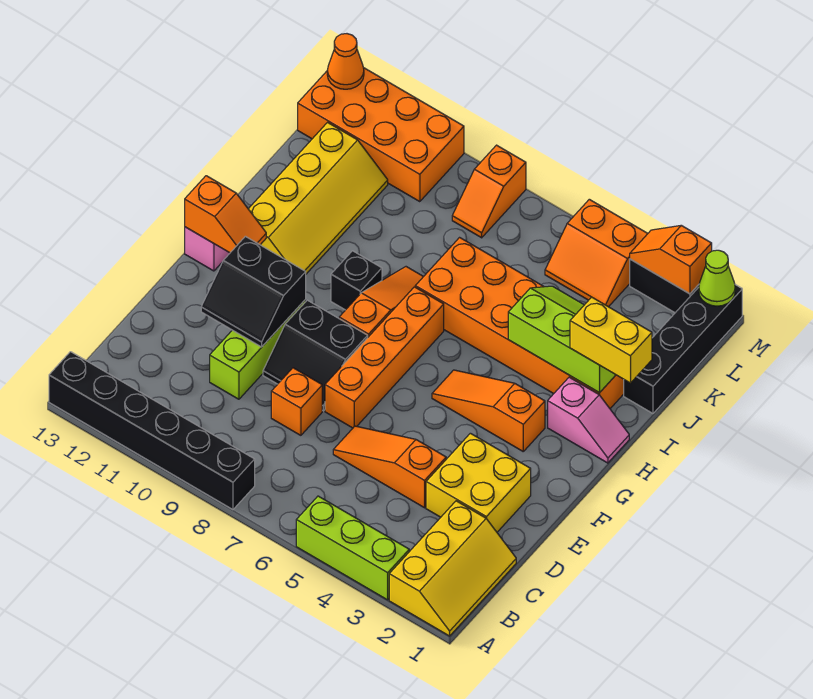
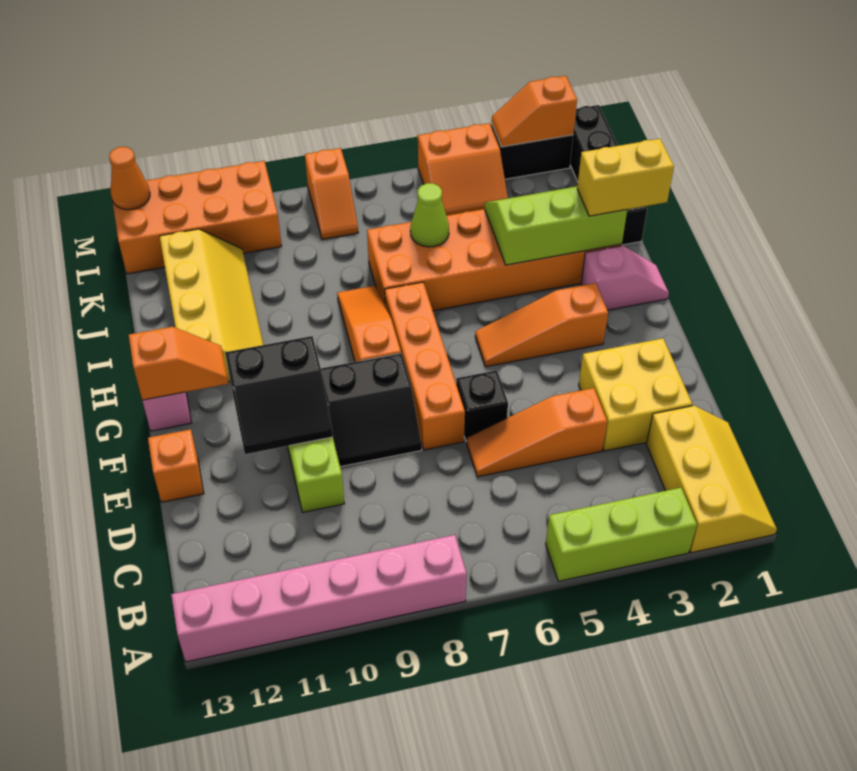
black brick A8:A13 level 1 -> pink brick A8:A13 level 1
orange brick D8 level 1 -> orange brick E13 level 1
black brick H9 level 1 -> black brick E6 level 1
lime cone M1 level 2 -> lime cone J6 level 2

